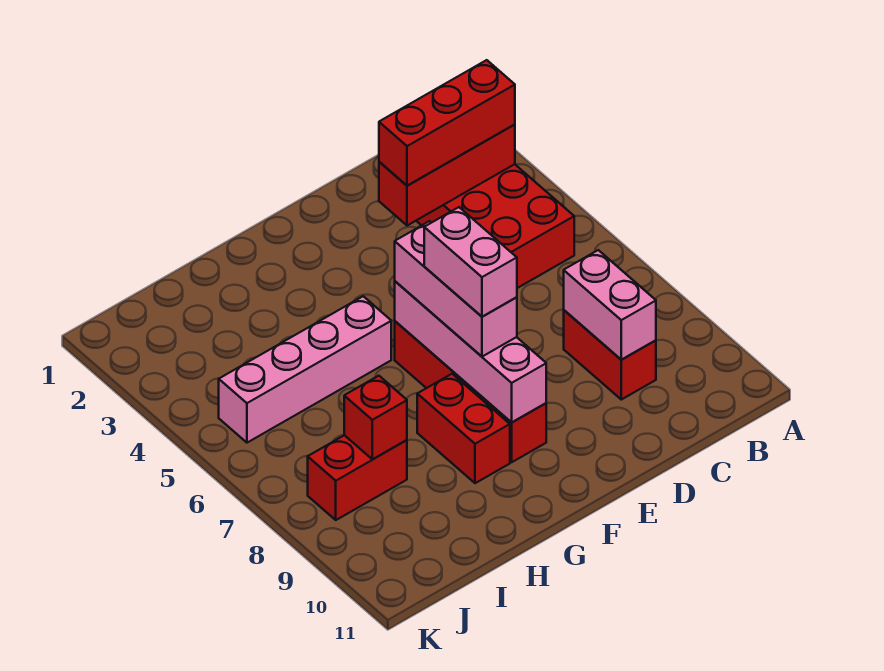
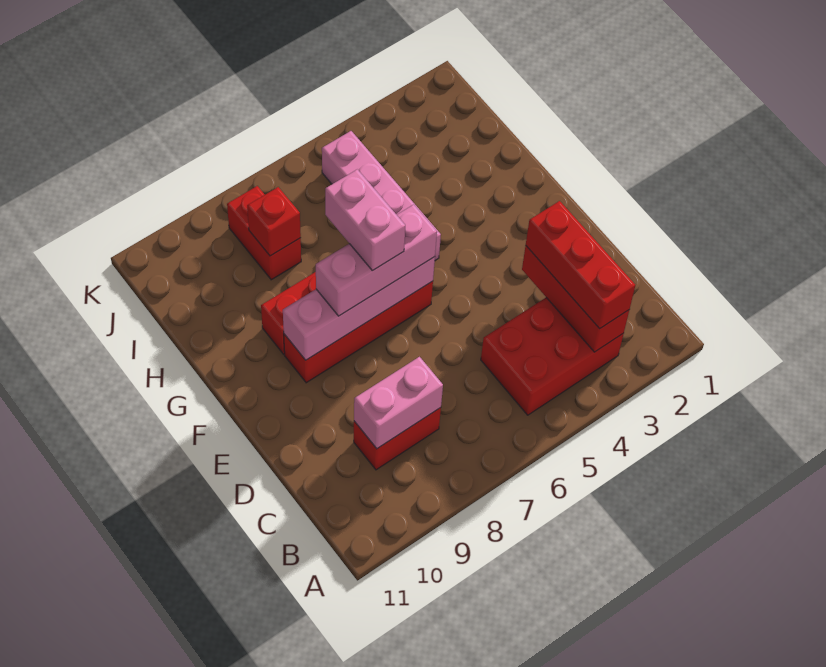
pink brick F7:F8 level 4 -> pink brick F7:G7 level 4

